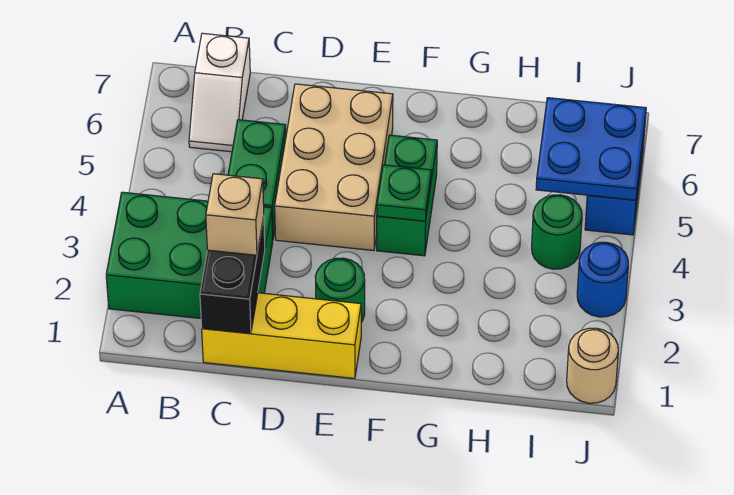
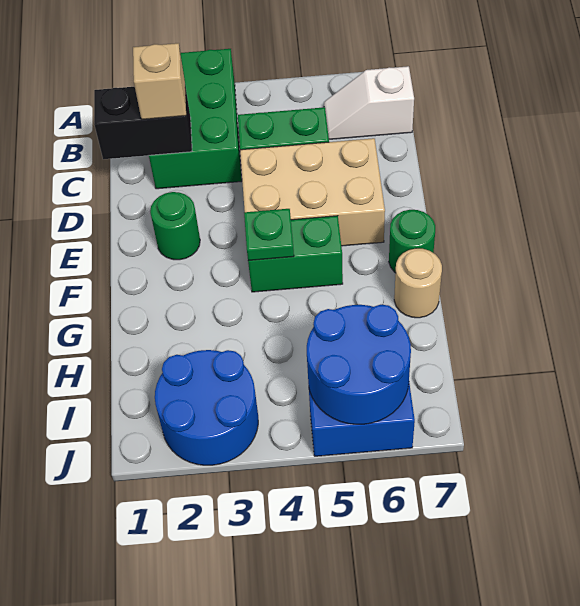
yellow brick C1:E1 level 1 -> none
green round brick I4 level 1 -> green round brick F7 level 1
blue plate I5:J6 level 2 -> blue round brick I5:J6 level 2
tan round brick J1 level 1 -> tan round brick G7 level 1
blue round brick J3 level 1 -> blue round brick I2:J3 level 1

